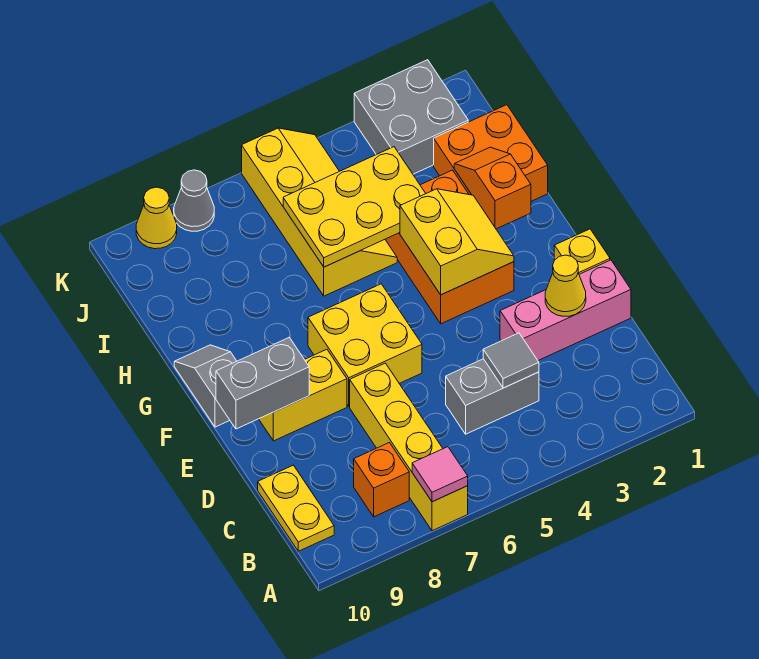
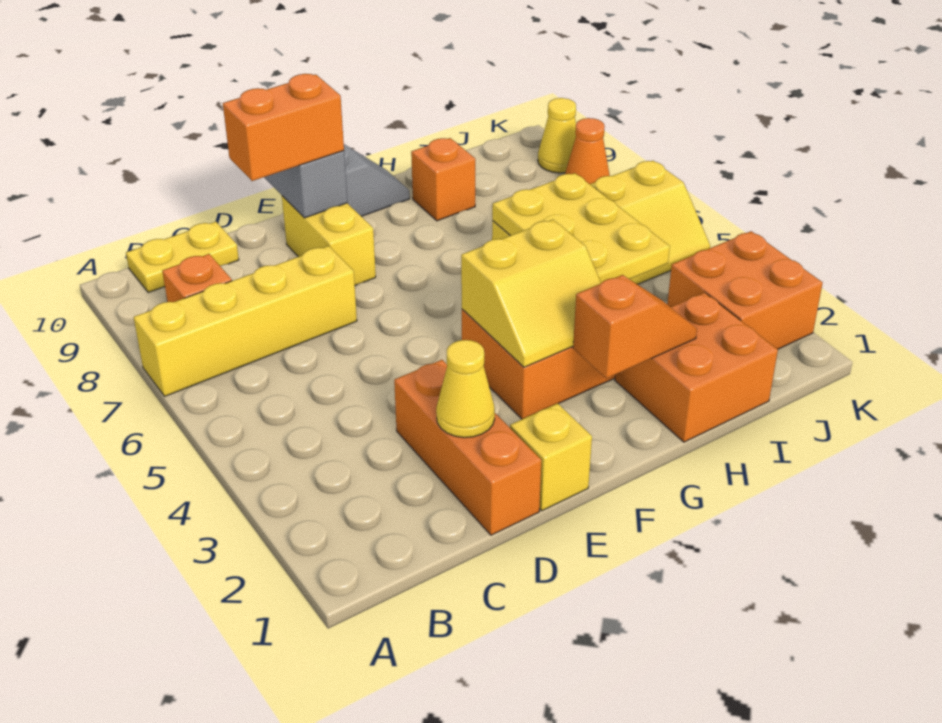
pink tile A7 level 2 -> none
grey brick C4:C5 level 1 -> none
grey tile C4 level 2 -> none
pink brick D1:D3 level 1 -> orange brick D1:D3 level 1
none -> orange brick D9:E9 level 3
yellow brick E6:F7 level 1 -> none
none -> orange brick H9 level 1
grey brick J2:K3 level 1 -> orange brick J2:K3 level 1
grey cone K8 level 1 -> orange cone K8 level 1

